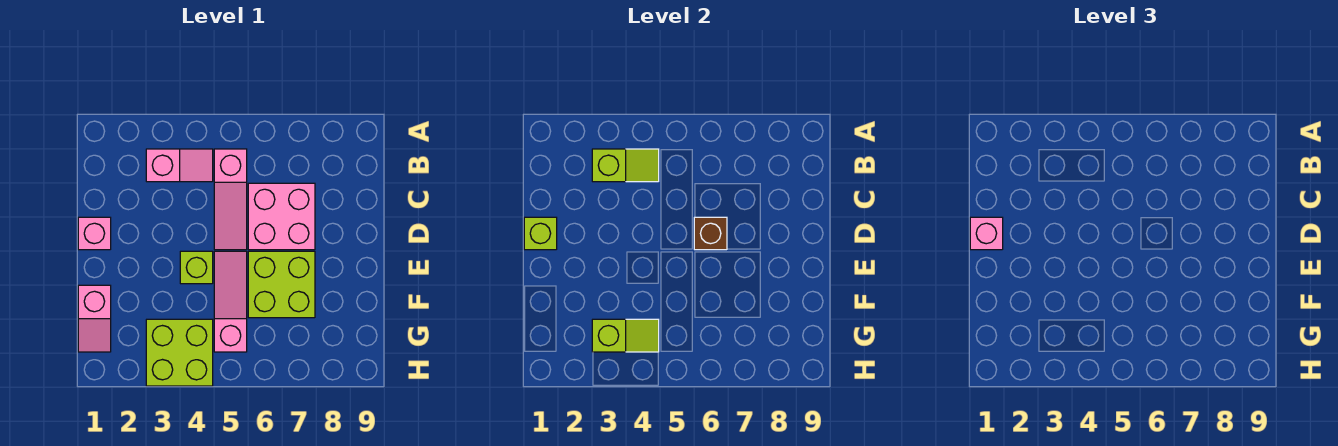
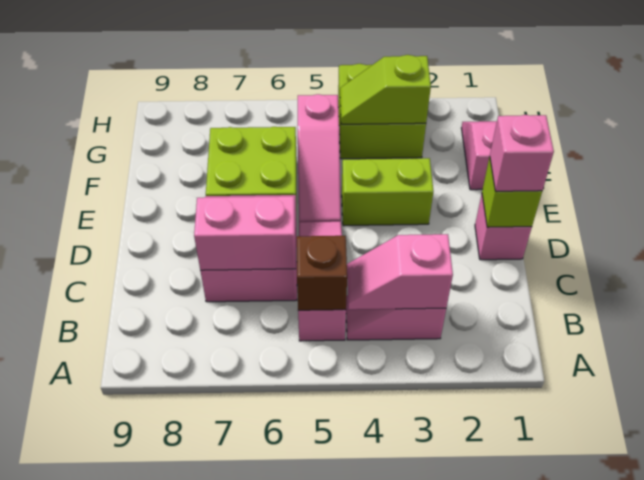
lime slope B3:B4 level 2 top 3 -> pink slope B3:B4 level 2 top 3
none -> pink brick C6:C7 level 2
brown brick D6 level 2 -> brown brick B5 level 2
lime brick E4 level 1 -> lime brick E3:E4 level 1

